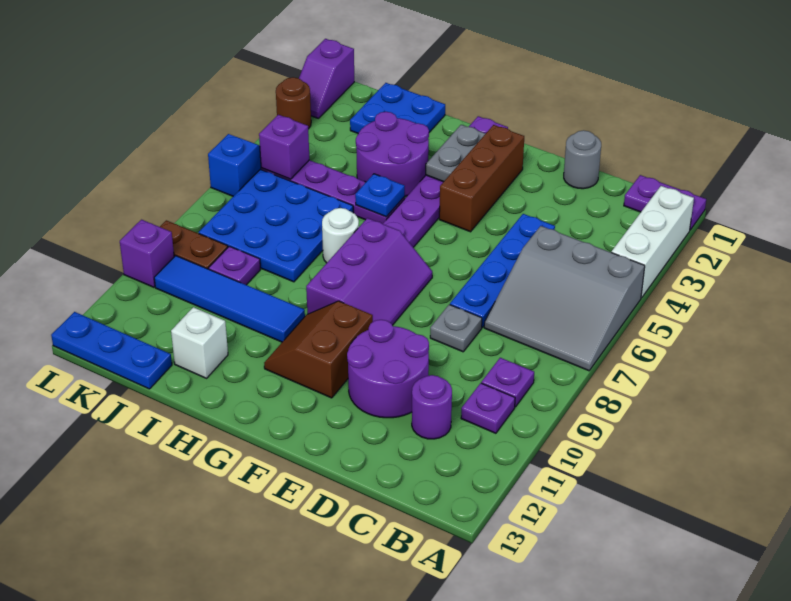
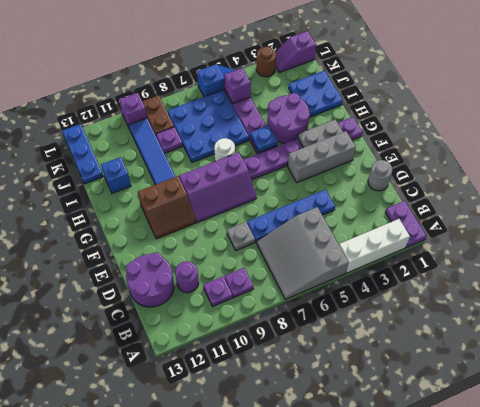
purple round brick D10:E11 level 1 -> purple round brick C12:D13 level 1
brown brick F2:F4 level 1 -> grey brick F2:F4 level 1
brown slope F10:G11 level 1 top F -> brown slope F10:G11 level 1 top G
white brick I12 level 1 -> blue brick I12 level 1

